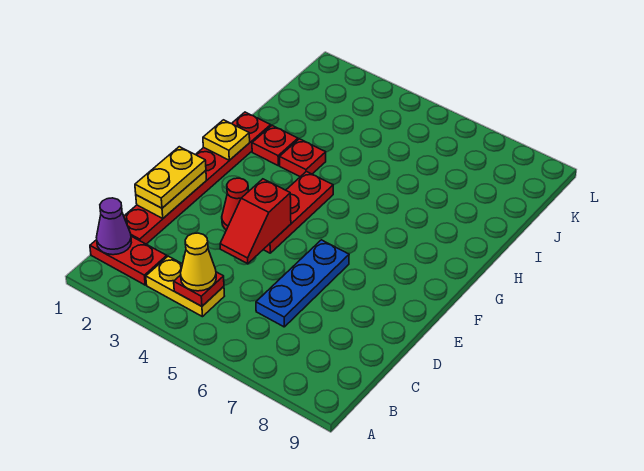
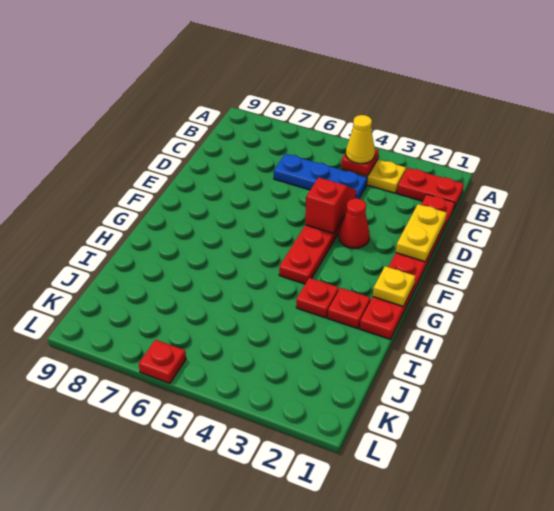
purple cone B1 level 2 -> none
blue plate C6:E6 level 1 -> blue plate C4:C6 level 1
yellow plate D1:E1 level 3 -> none
none -> red plate L6 level 1

